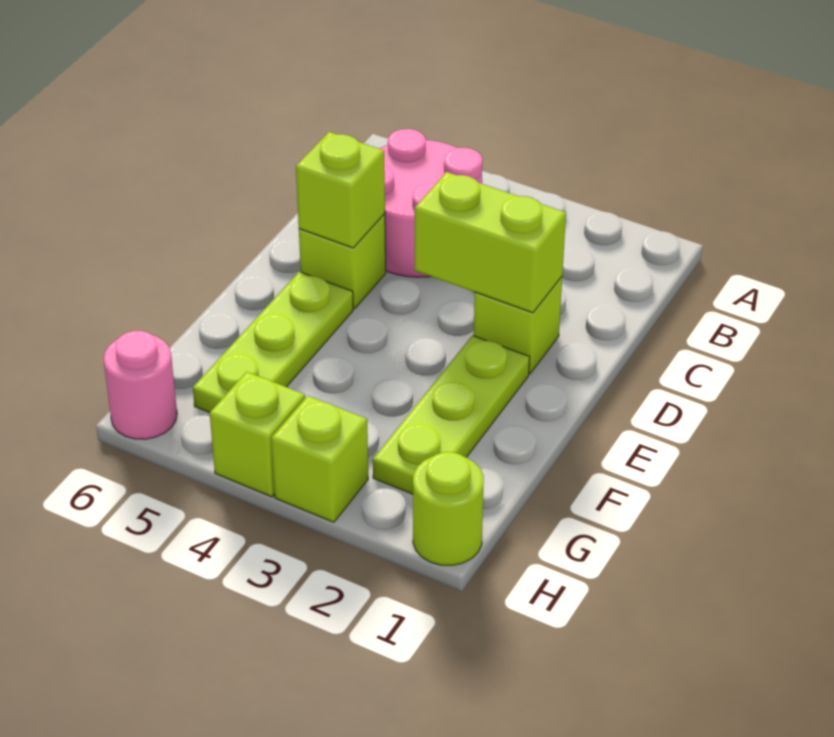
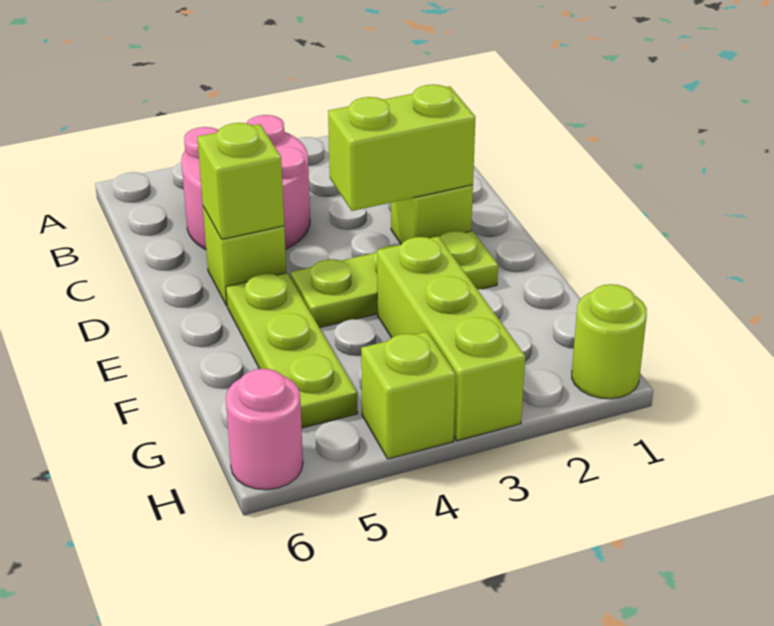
lime plate E2:G2 level 1 -> lime plate E2:E4 level 1
lime brick H3 level 1 -> lime brick F3:H3 level 1

